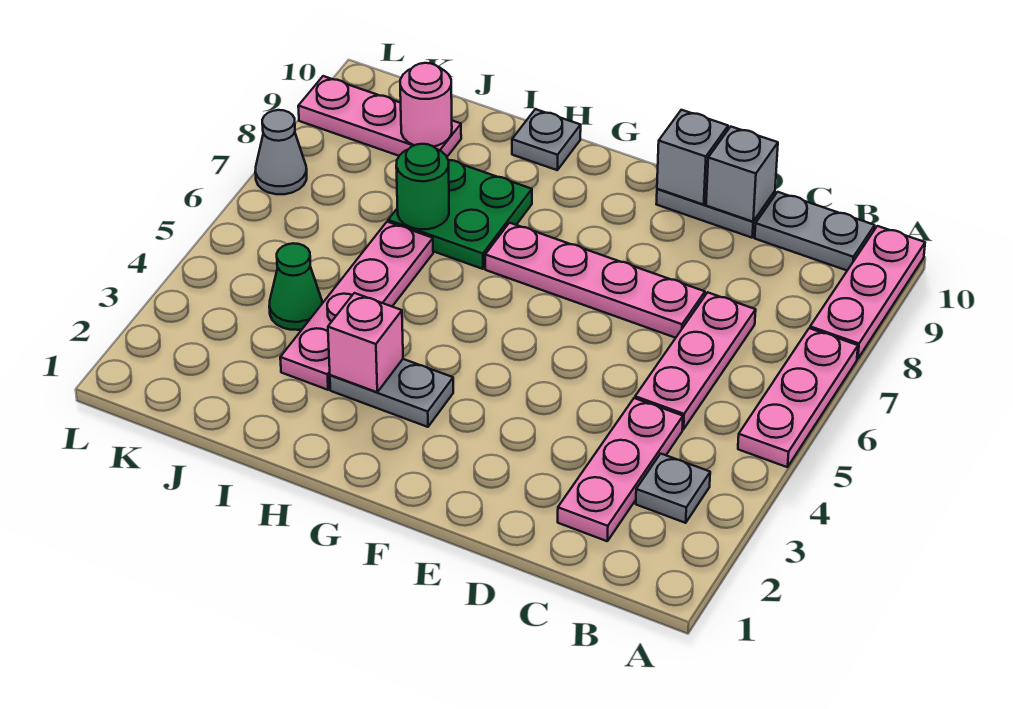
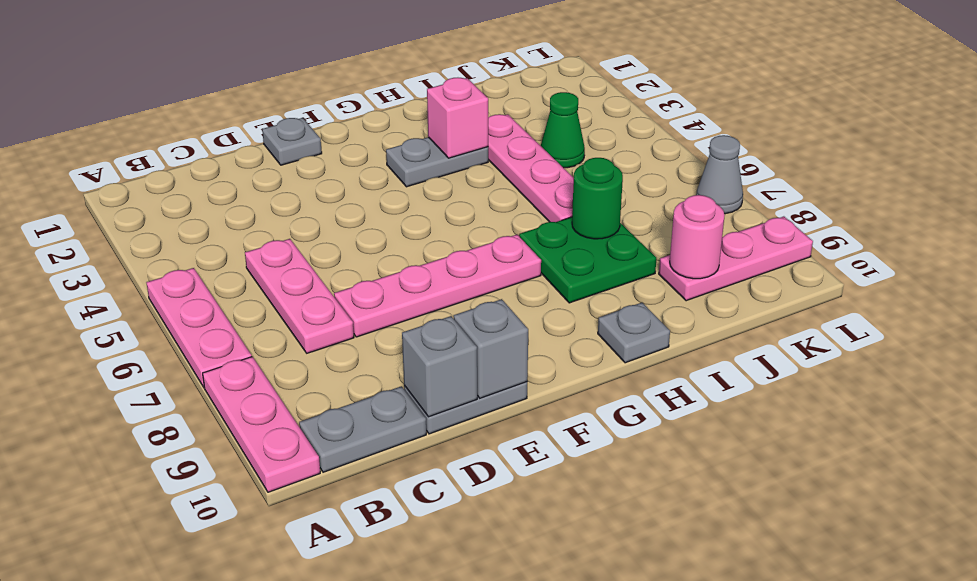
grey plate B3 level 1 -> grey plate E1 level 1
pink plate C2:C4 level 1 -> none

